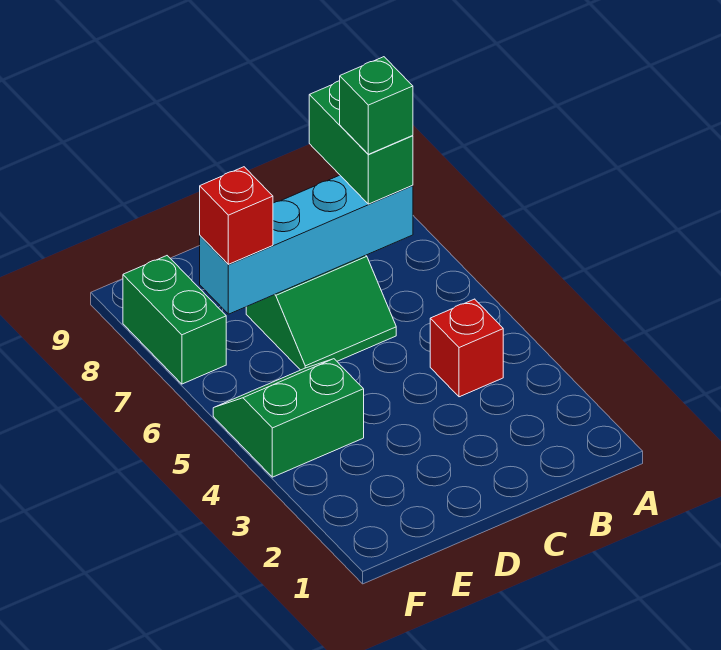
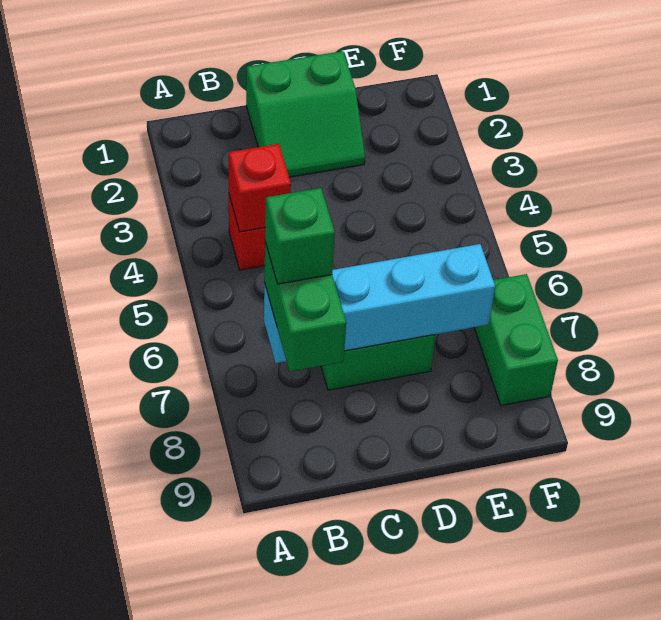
green slope E4:F5 level 1 top 4 -> green slope C1:D2 level 1 top 1
red brick E7 level 3 -> red brick B4 level 2

